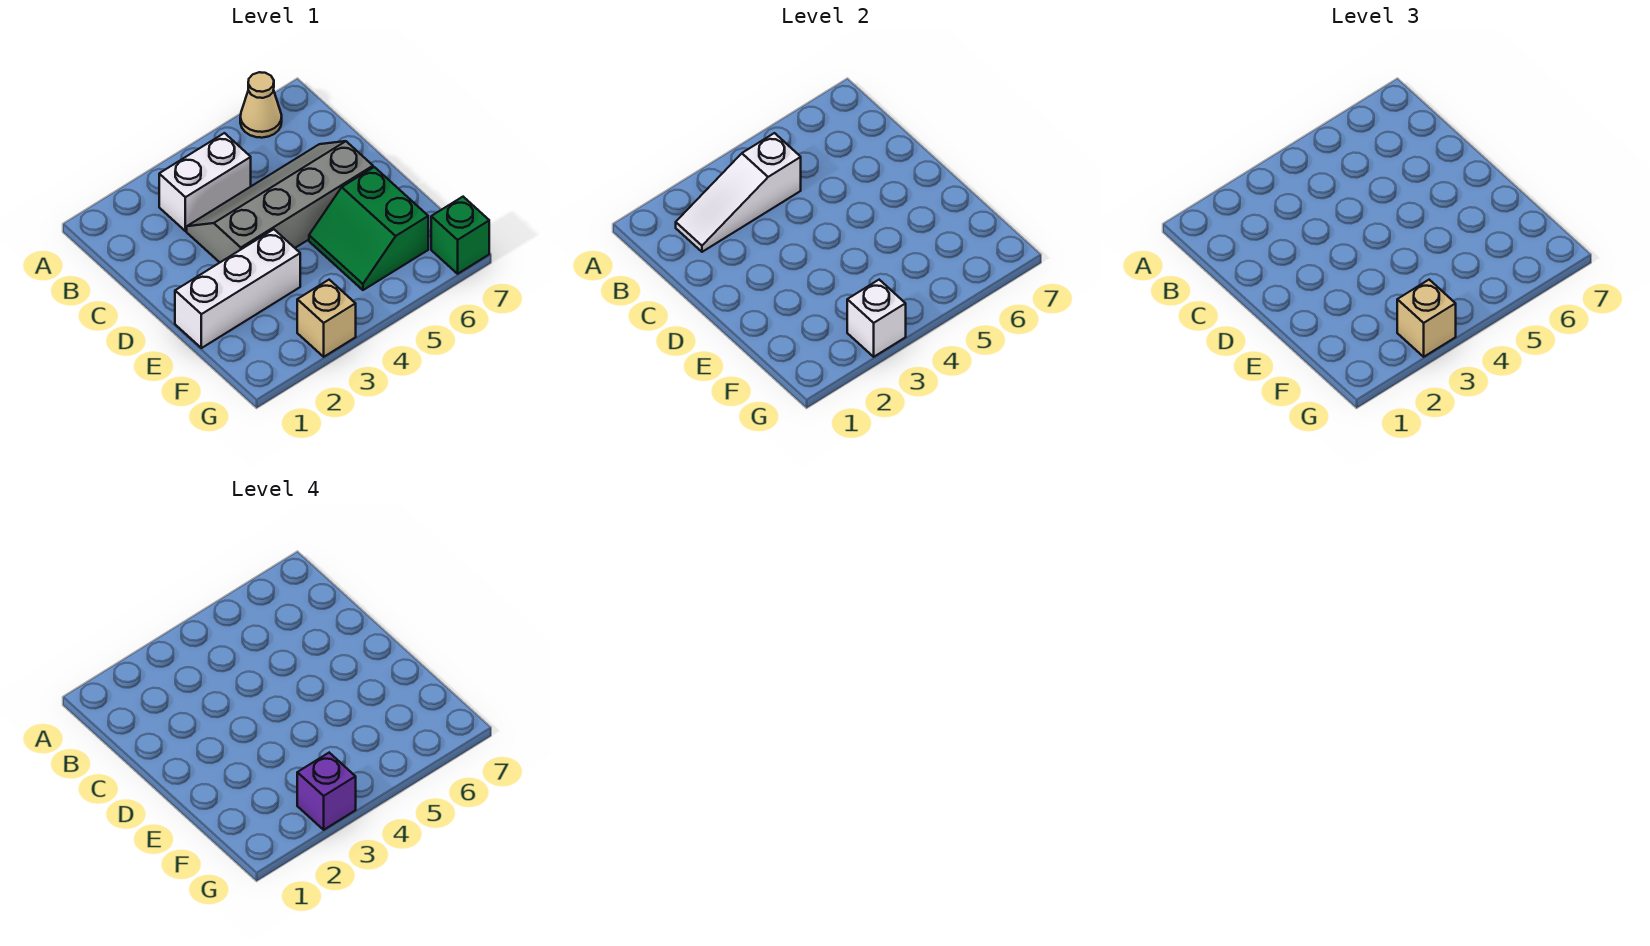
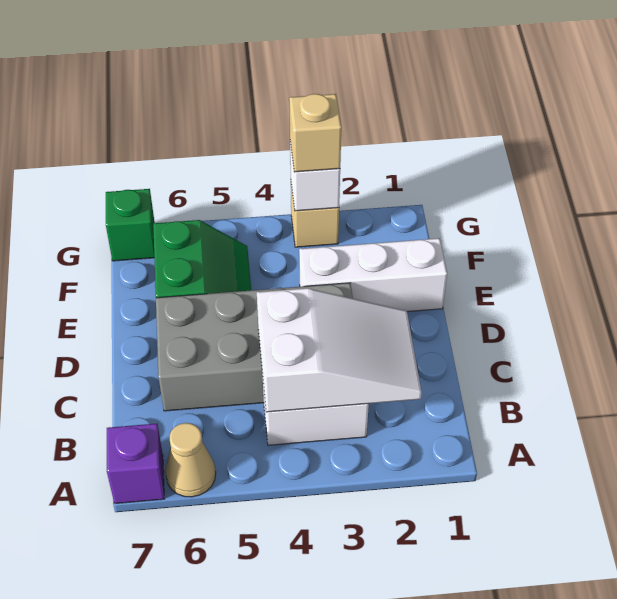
white slope B2:B4 level 2 top 4 -> white slope B2:C4 level 2 top 4
grey slope C3:D6 level 1 top D -> grey brick C3:D6 level 1
purple brick G3 level 4 -> purple brick A7 level 1

